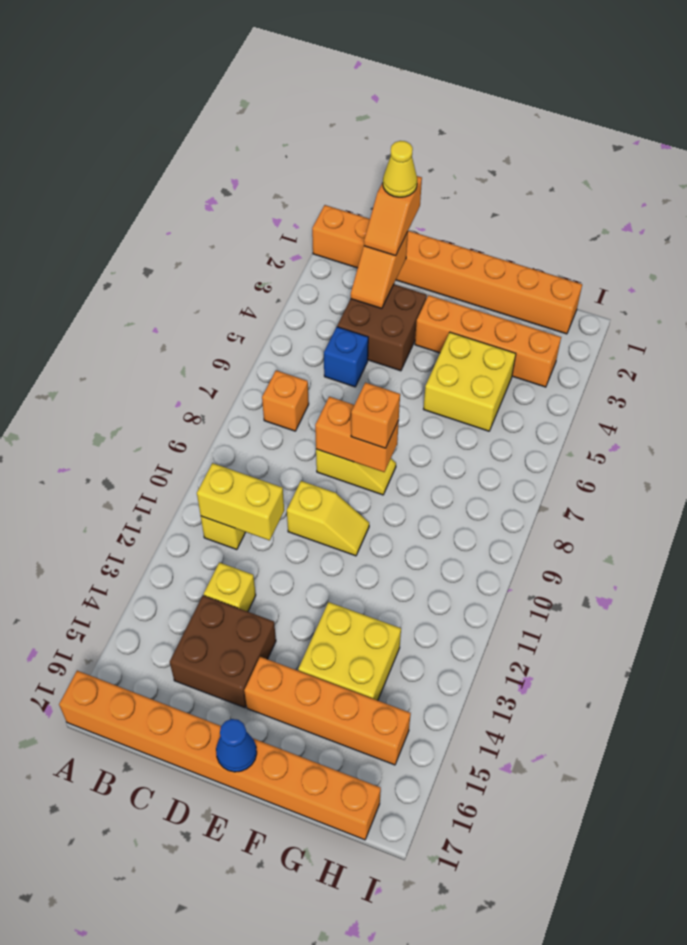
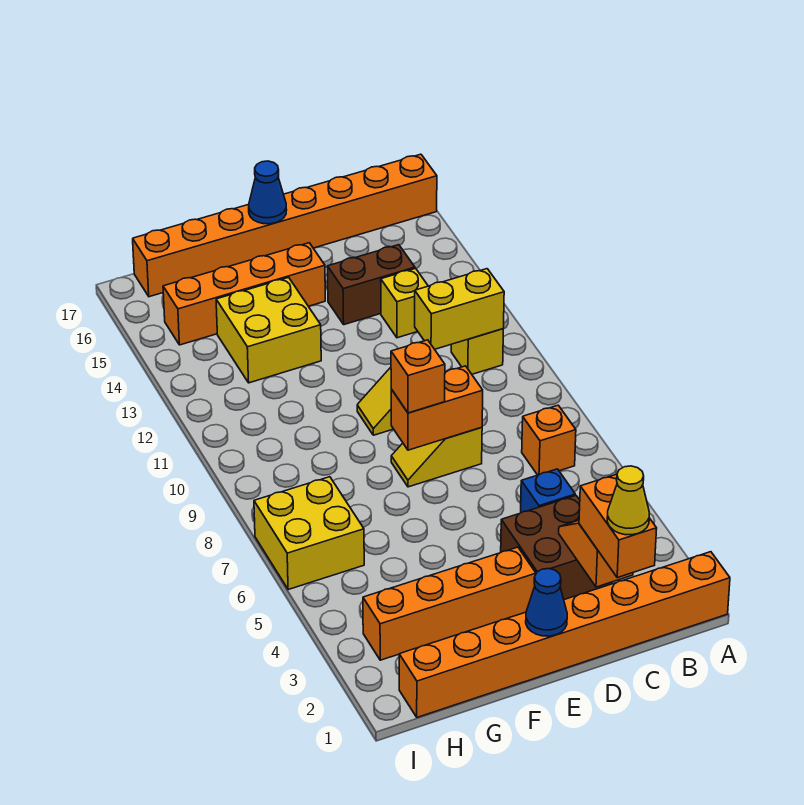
orange slope C1:C2 level 3 top 1 -> orange brick C1:C2 level 3
brown brick C14:D15 level 1 -> brown brick C14:D14 level 1
none -> blue cone E1 level 2
yellow brick F4:G5 level 1 -> yellow brick H6:I7 level 1

